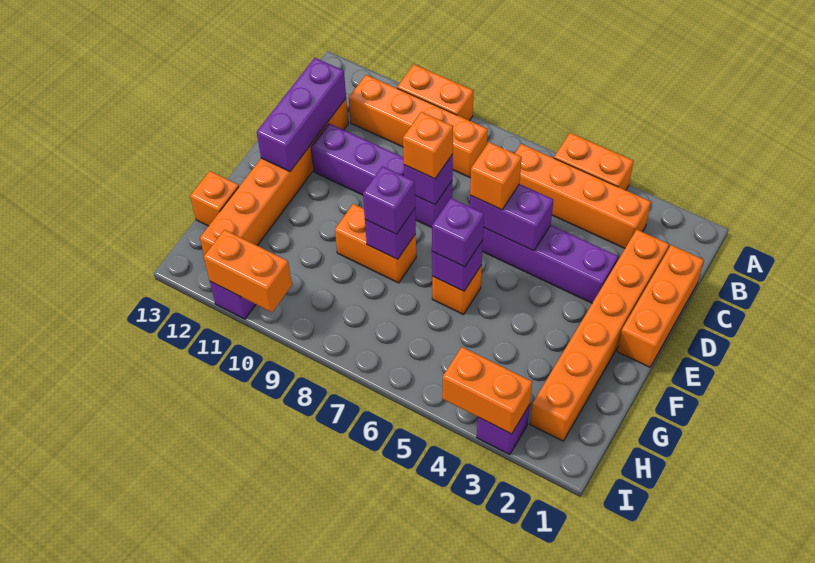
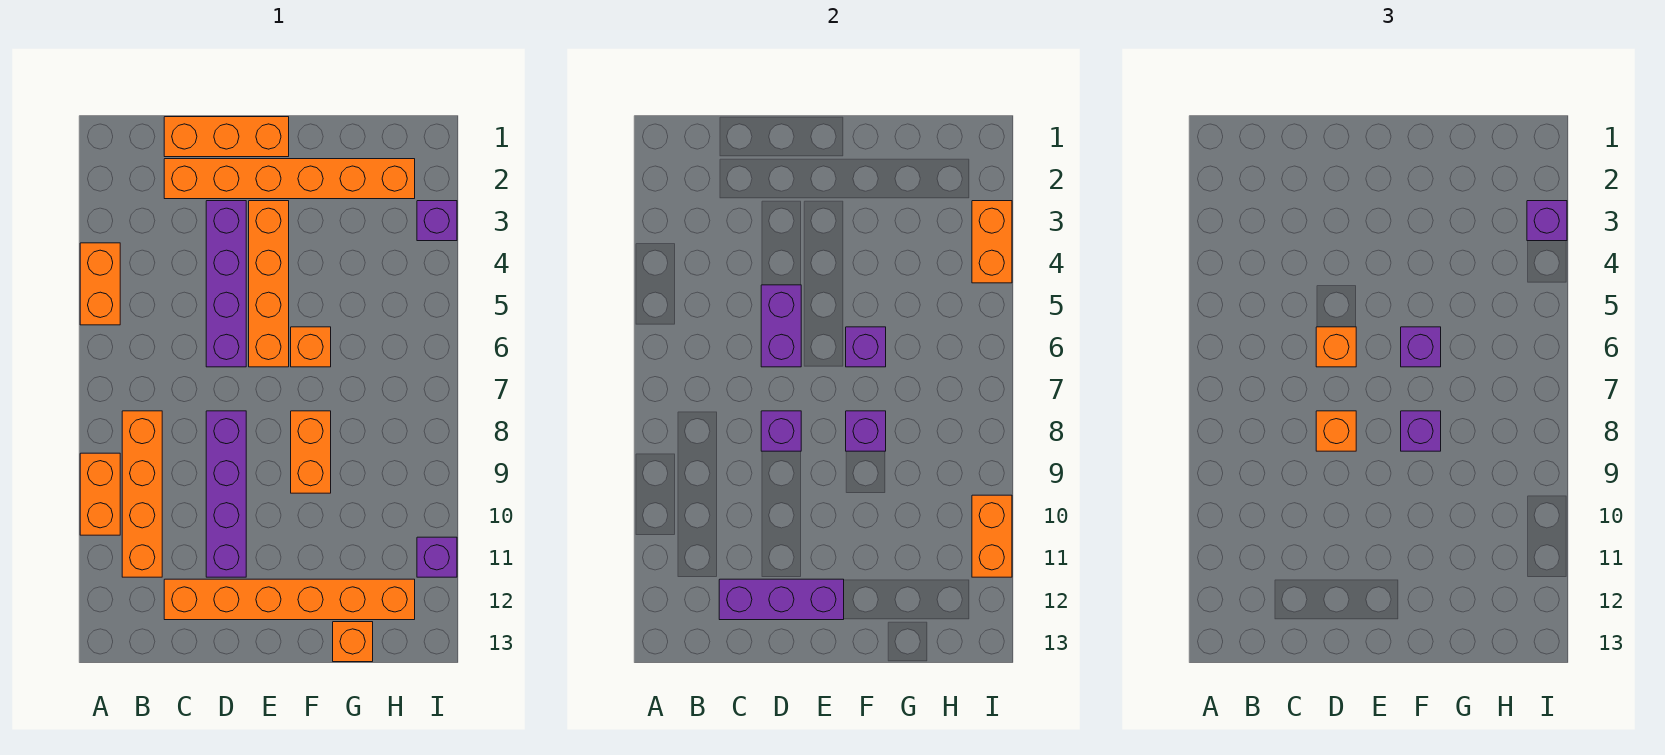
orange brick B3:B6 level 1 -> orange brick E3:E6 level 1
none -> purple brick I3 level 3

